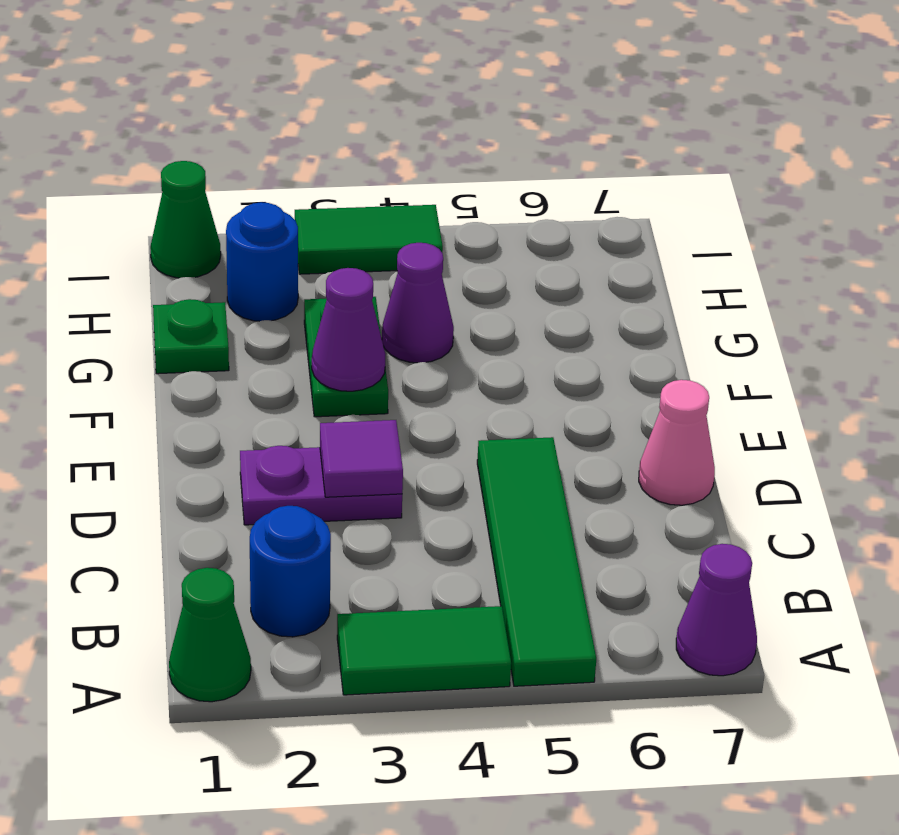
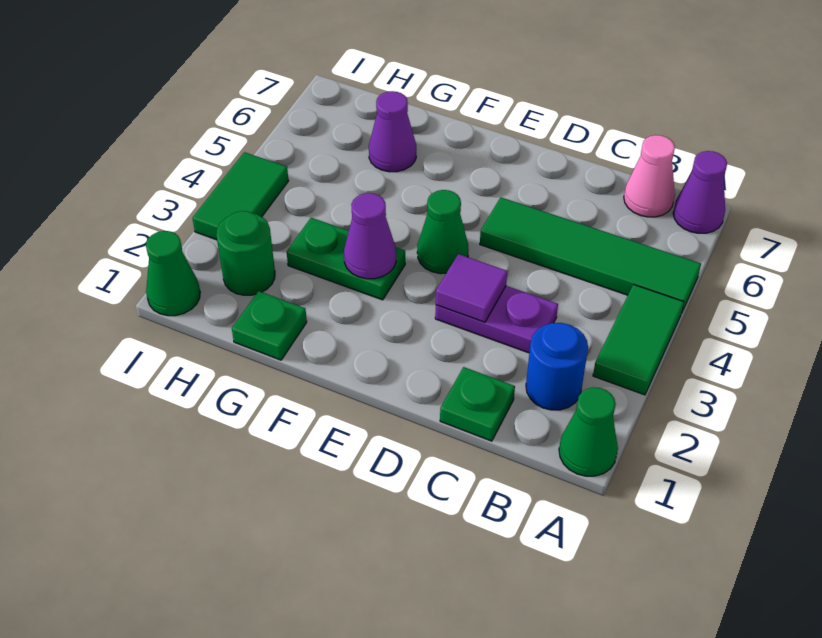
none -> green plate C1 level 1
purple plate D2:D3 level 1 -> purple plate C3:D3 level 1
pink cone D7 level 1 -> pink cone B7 level 1
none -> green cone E4 level 1
purple cone G4 level 1 -> purple cone G6 level 1
blue round brick H2 level 1 -> green round brick H2 level 1

